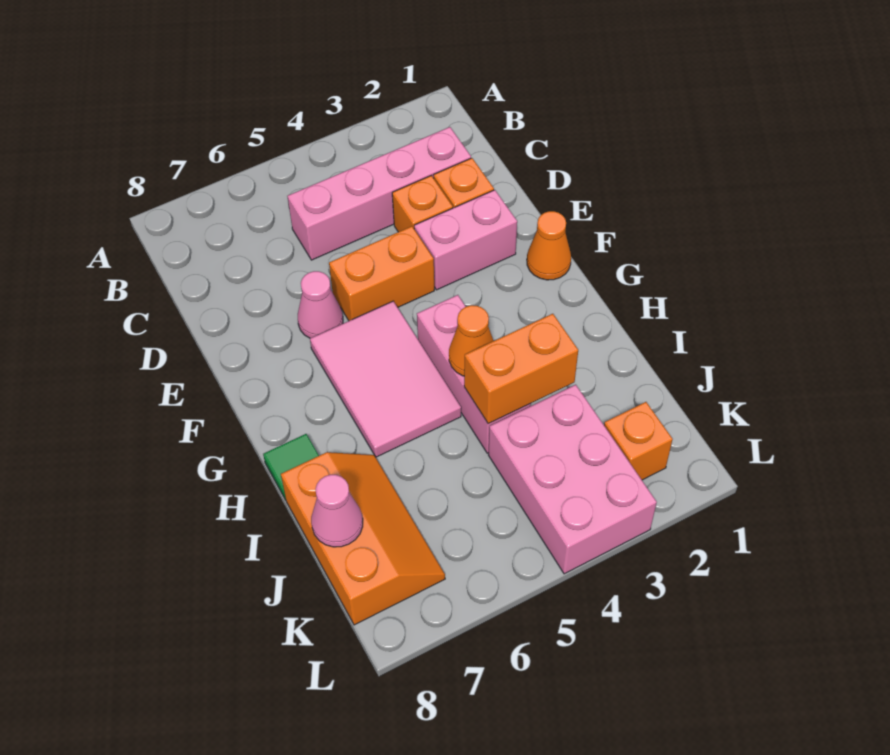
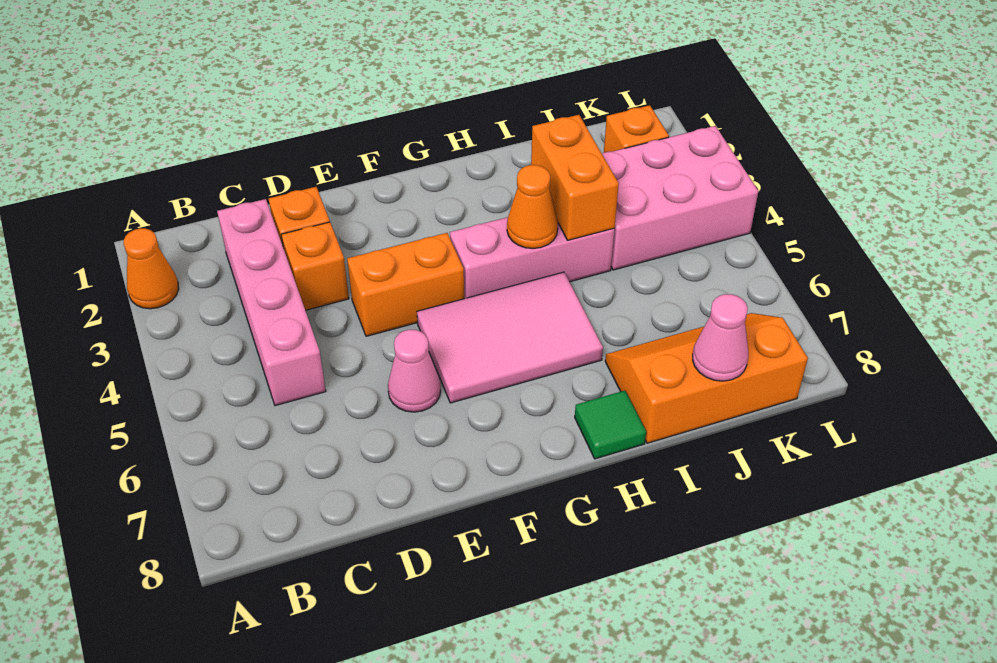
pink brick E2:E3 level 1 -> none
orange brick E4:E5 level 1 -> orange brick E4:F4 level 1
orange cone F1 level 1 -> orange cone A2 level 1

